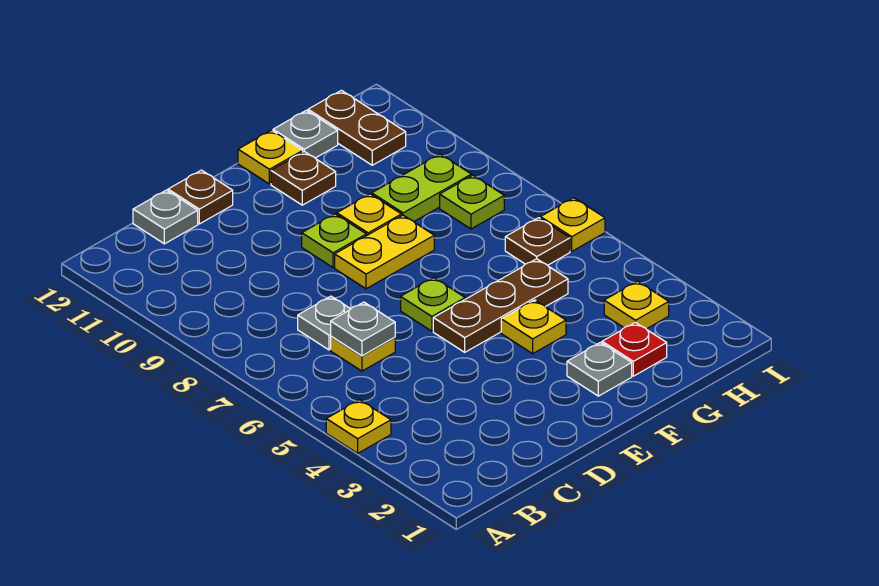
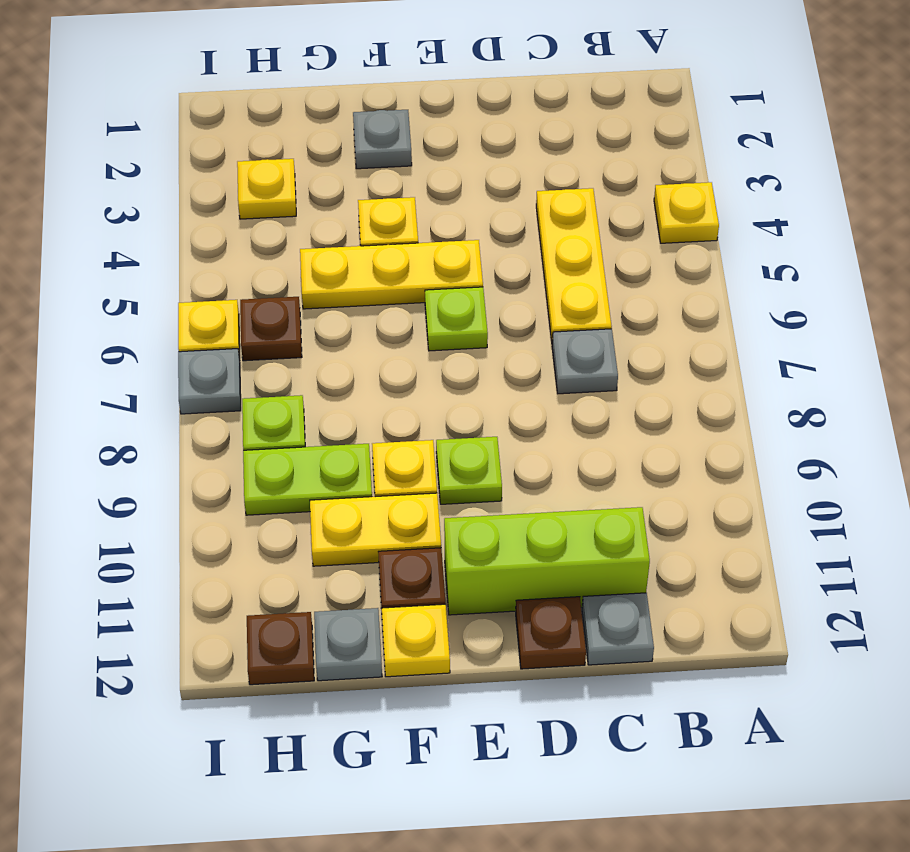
yellow plate C6 level 1 -> yellow plate C4:C6 level 1
grey plate C6 level 2 -> grey plate I7 level 1
none -> lime brick C11:E11 level 1
brown plate E5:G5 level 1 -> yellow plate E5:G5 level 1
yellow plate E8:F8 level 1 -> yellow plate F10:G10 level 1
red plate G2 level 1 -> none
brown plate H11:H12 level 1 -> brown plate H12 level 1

